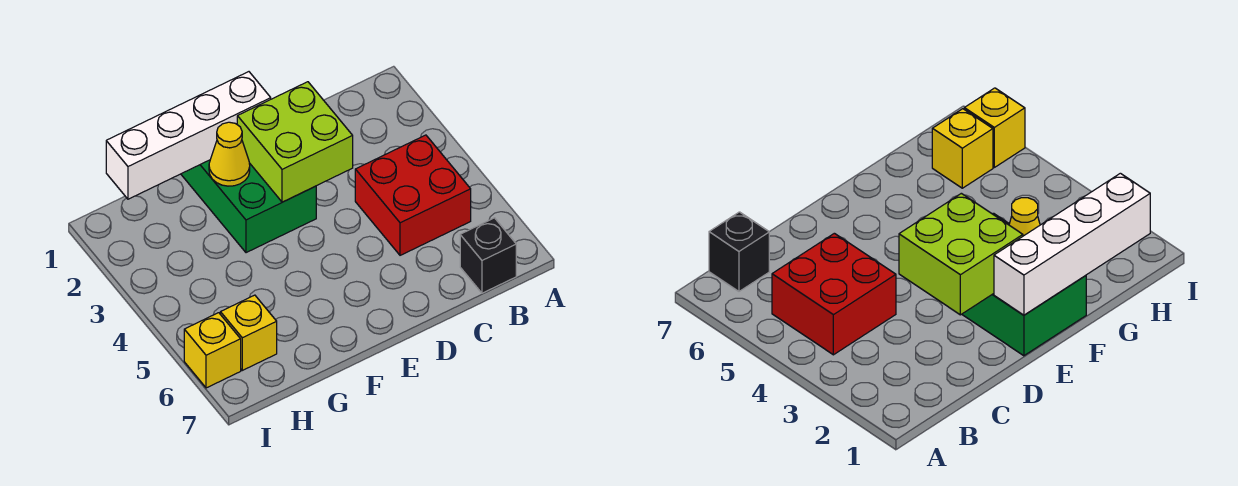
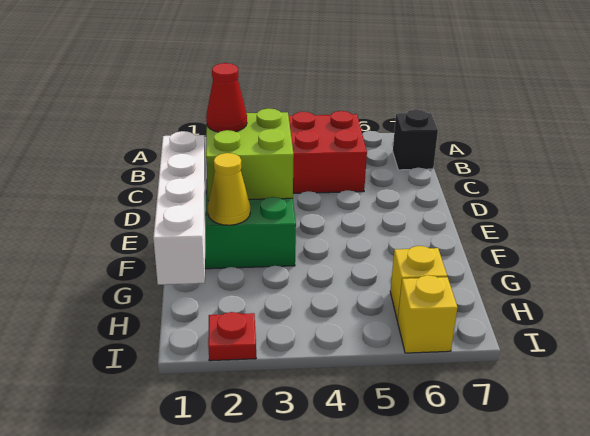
none -> red cone D2 level 3
none -> red plate I2 level 1

